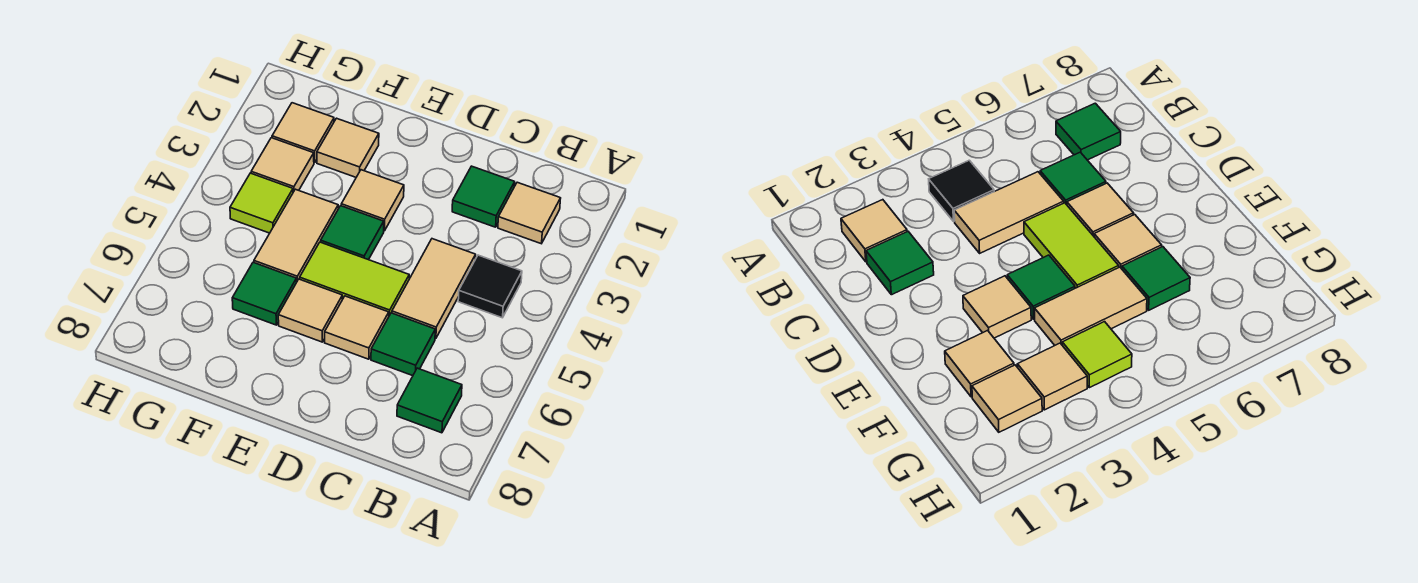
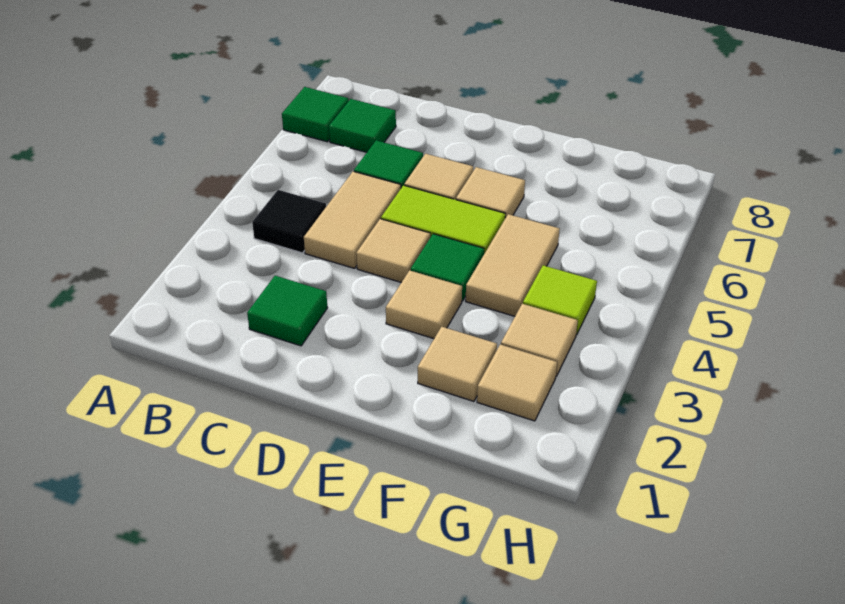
tan tile B2 level 1 -> tan tile D4 level 1
green tile F6 level 1 -> green tile A7 level 1

